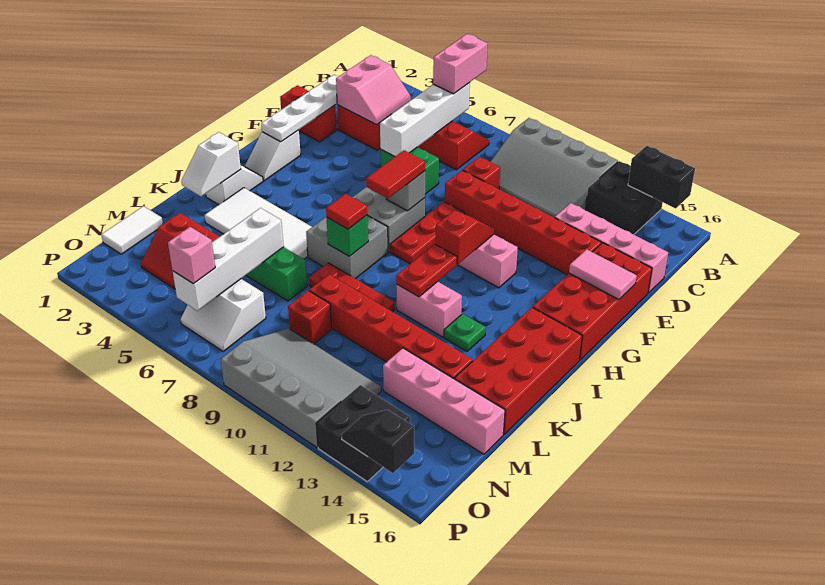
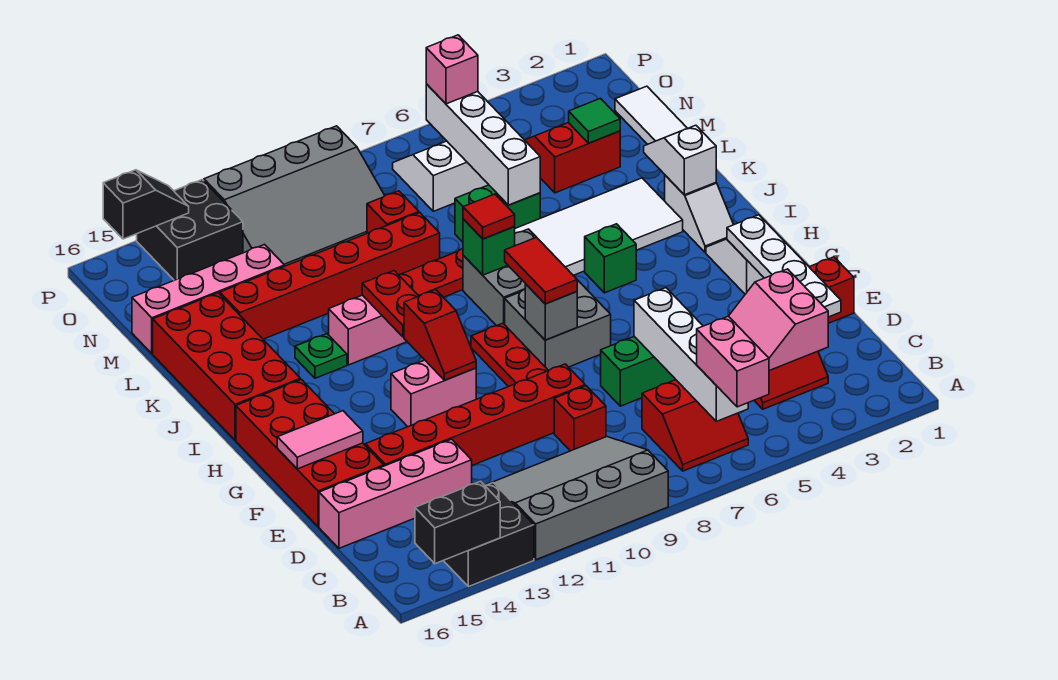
none -> green brick I5 level 1
none -> green tile M3 level 2

